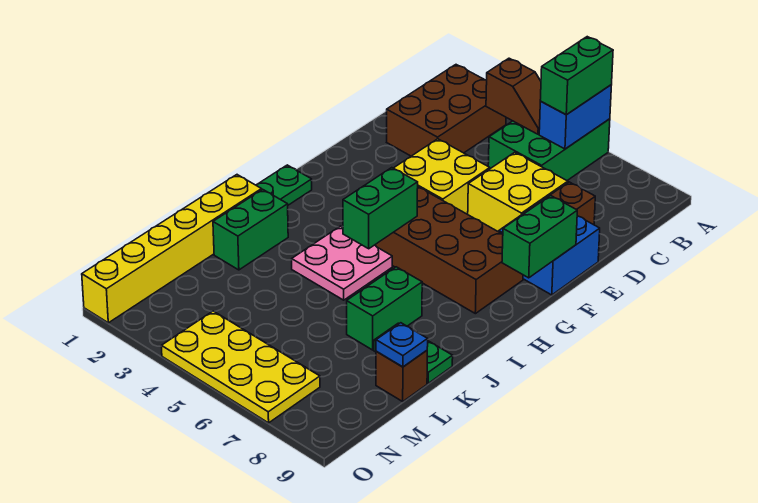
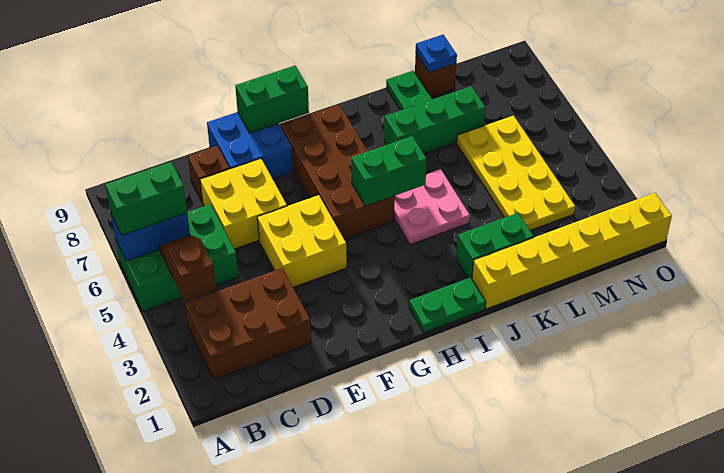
green brick J7:K7 level 1 -> green brick J7:L7 level 1
yellow plate N4:O7 level 1 -> yellow plate L3:M6 level 1

